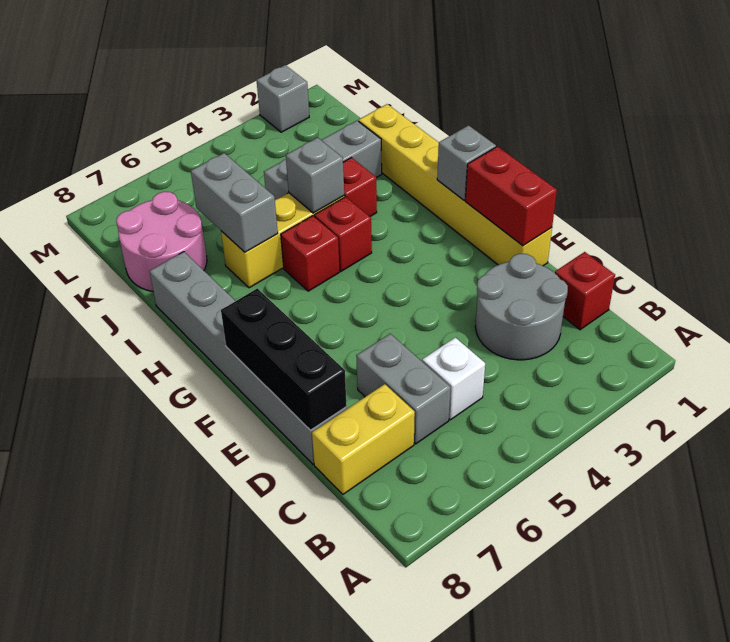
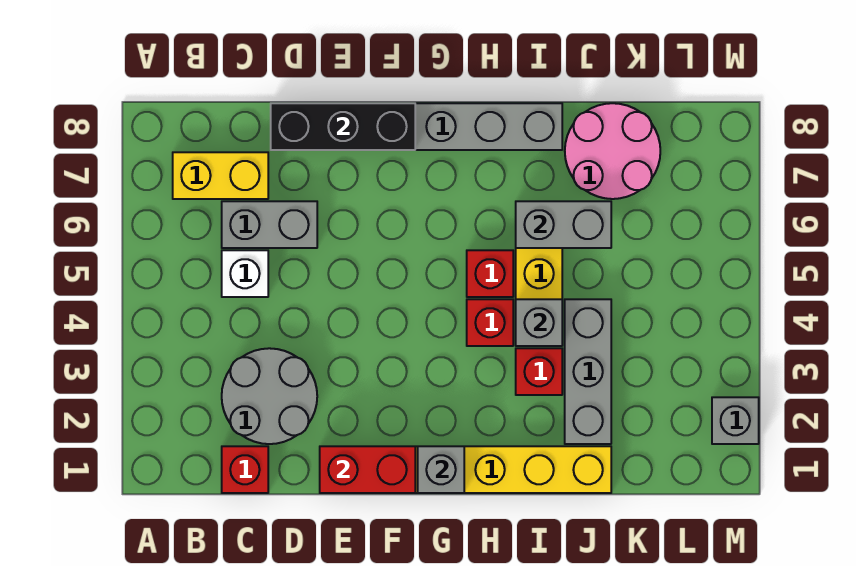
yellow brick C7:C8 level 1 -> yellow brick B7:C7 level 1

